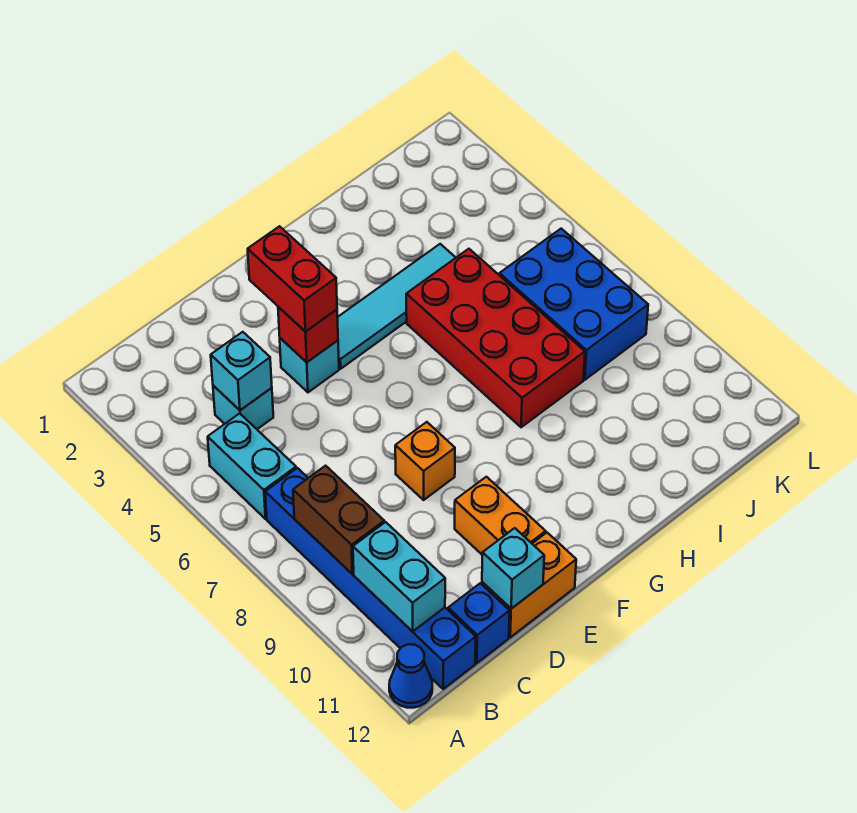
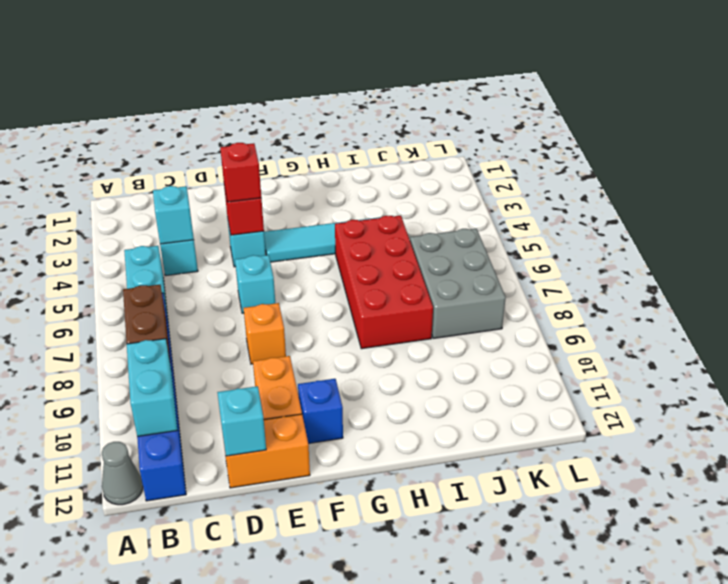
blue cone A12 level 1 -> grey cone A12 level 1
blue brick C12 level 1 -> blue brick F11 level 1
red brick E3:E4 level 3 -> red brick E4 level 3
none -> cyan brick E6 level 1
blue brick J6:K8 level 1 -> grey brick J6:K8 level 1

